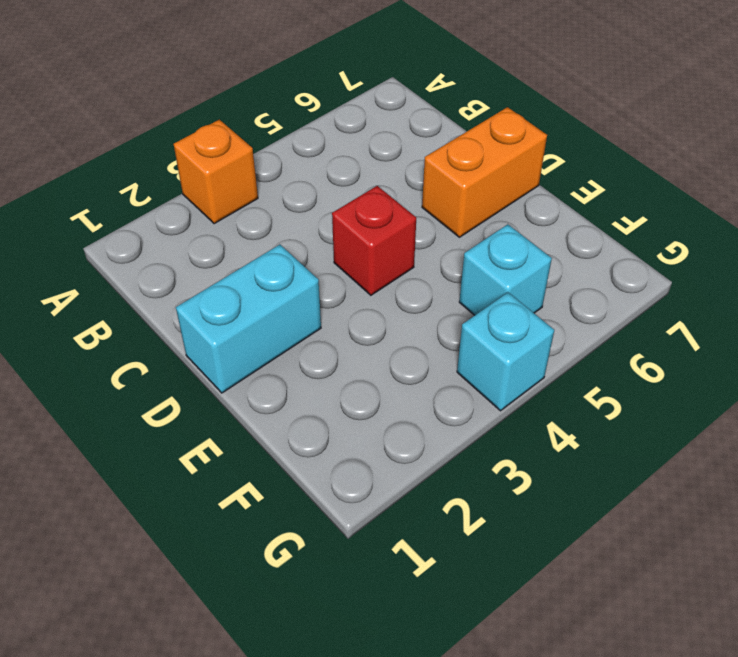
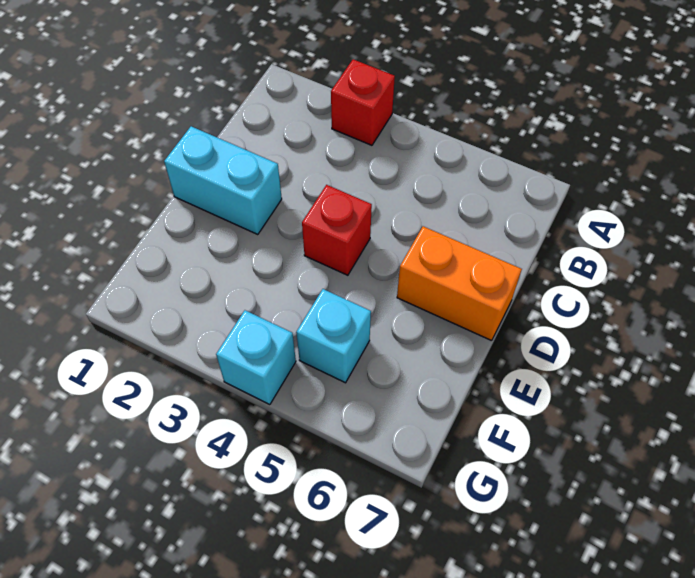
orange brick A3 level 1 -> red brick A3 level 1

